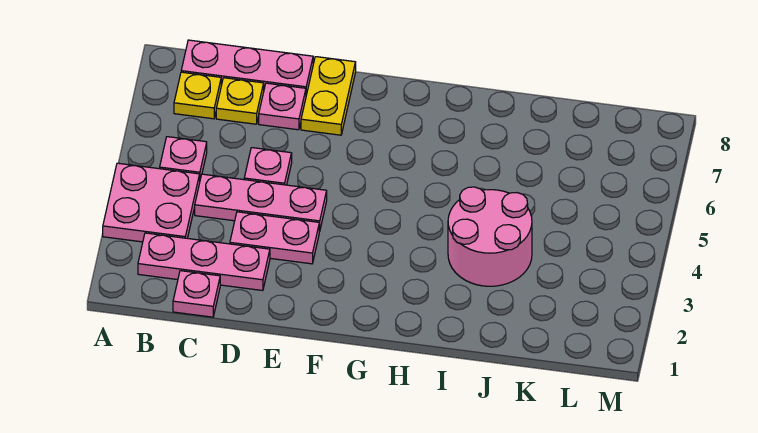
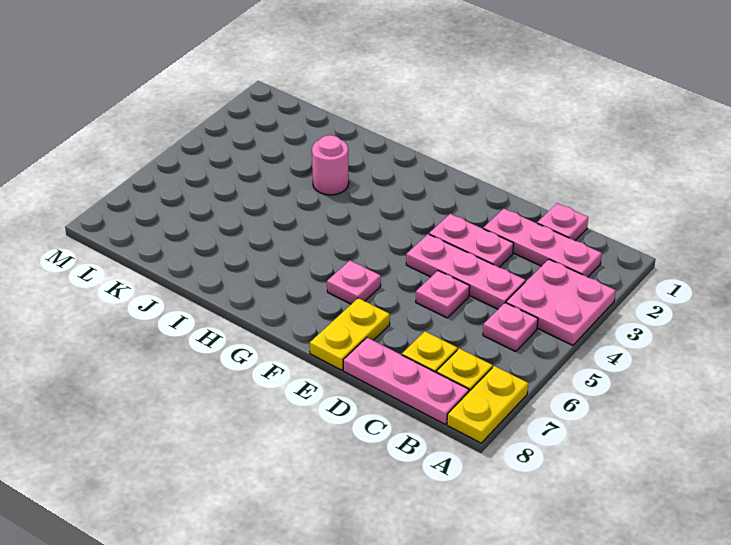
none -> yellow plate A7:A8 level 1
pink plate D7 level 1 -> pink plate F6 level 1
pink round brick I3:J4 level 1 -> pink round brick I3 level 1

